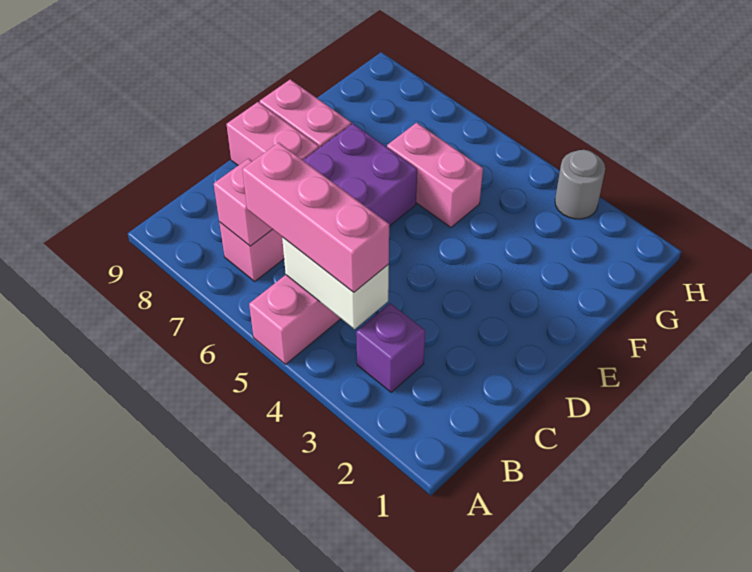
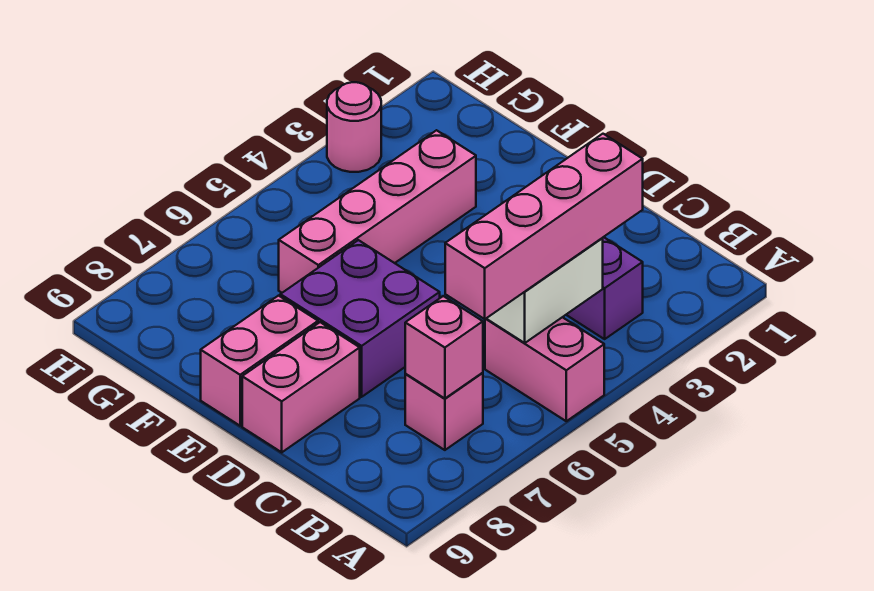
pink brick B4:B6 level 3 -> pink brick B3:B6 level 3
pink brick F5:F6 level 1 -> pink brick F3:F6 level 1
grey round brick H3 level 1 -> pink round brick H3 level 1

